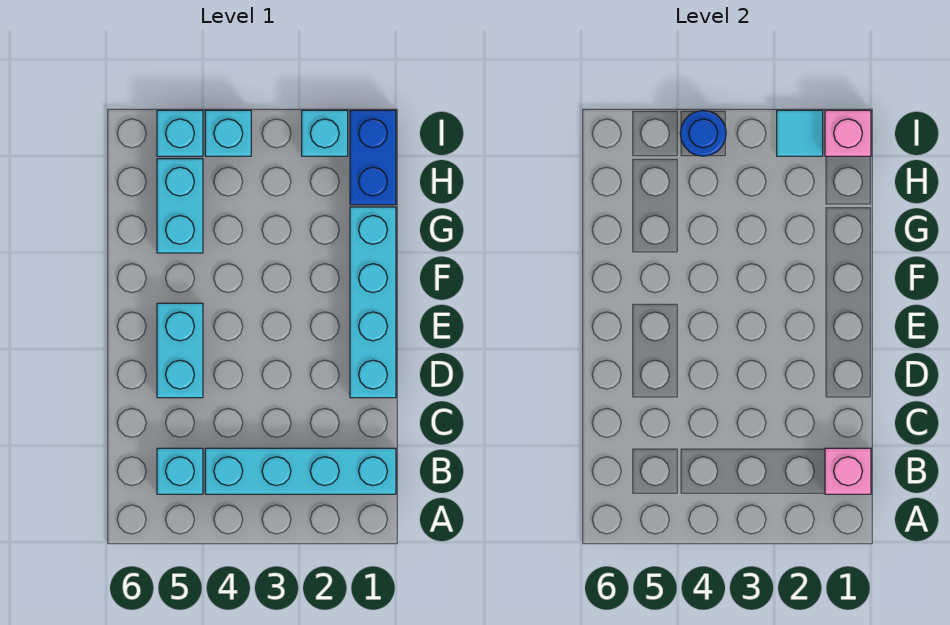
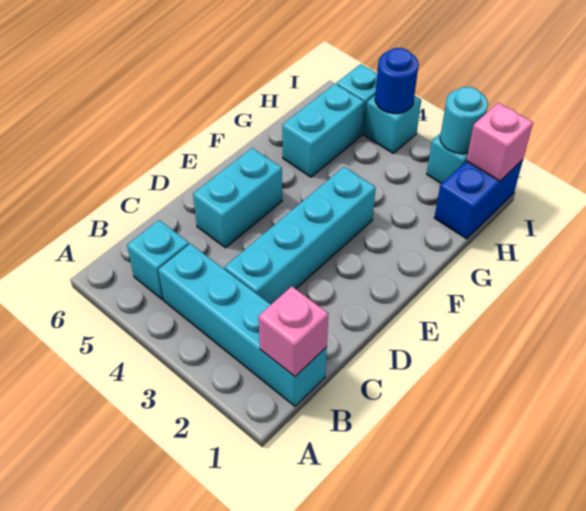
cyan brick D1:G1 level 1 -> cyan brick C3:F3 level 1
cyan tile I2 level 2 -> cyan round brick I2 level 2

